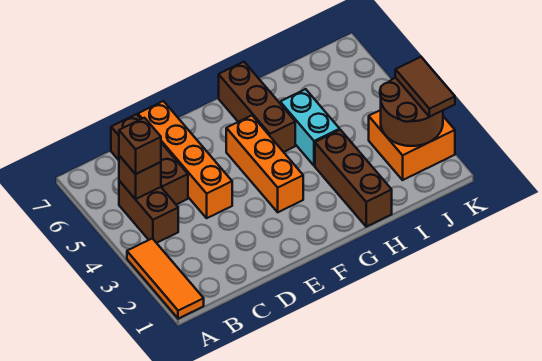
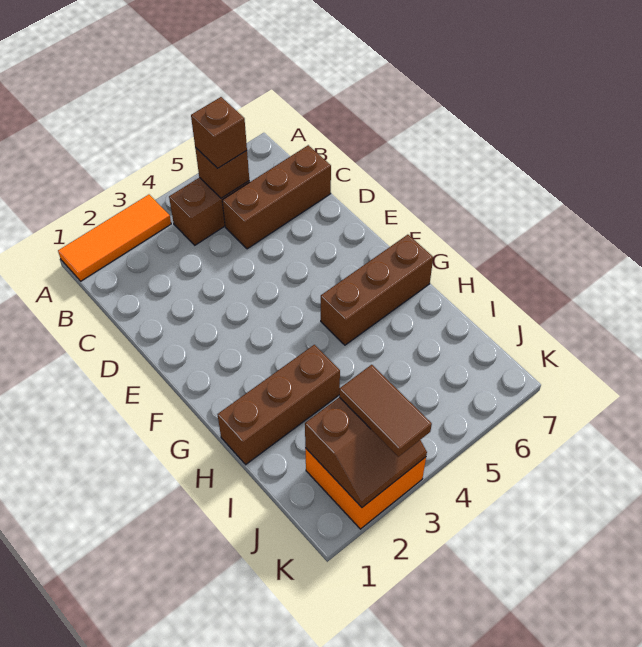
orange brick D4:D7 level 1 -> none
orange brick F3:F5 level 1 -> none
cyan brick H4:H5 level 1 -> none
brown round brick J2:K3 level 2 -> brown slope J2:K3 level 2 top J
brown tile K2:K3 level 3 -> brown tile J3:K3 level 3

